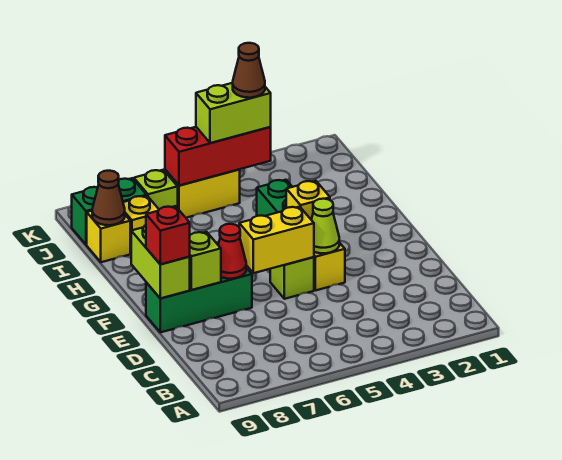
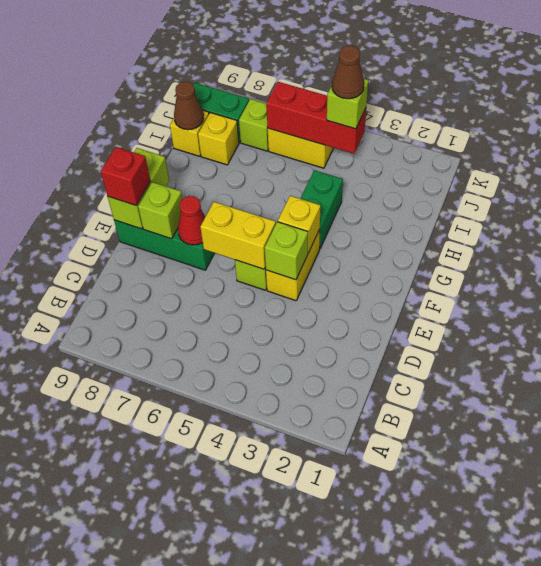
lime cone E4 level 2 -> lime brick E4 level 2
lime brick J4:J5 level 3 -> lime brick J4 level 3

